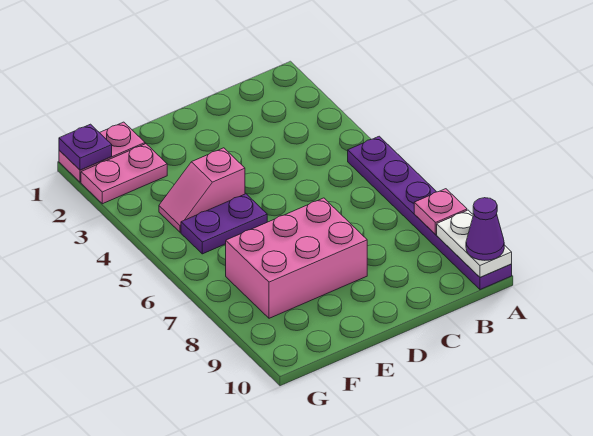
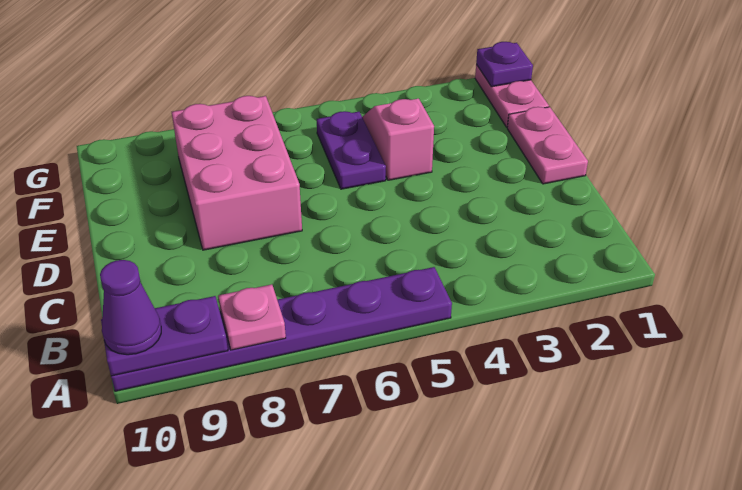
white plate A9:A10 level 2 -> purple plate A9:A10 level 2
pink plate F2:G2 level 1 -> pink plate D1:E1 level 1

